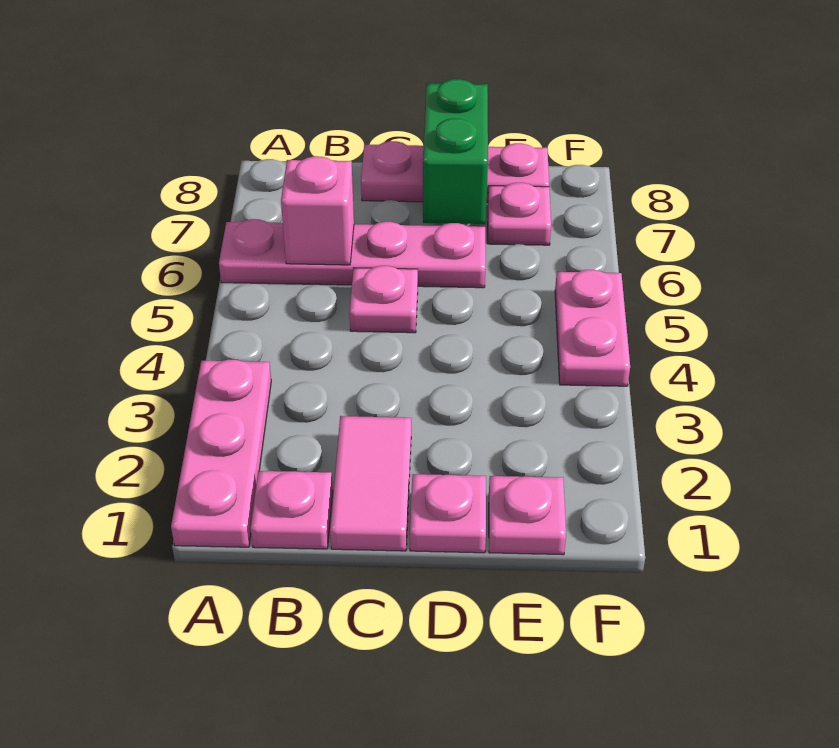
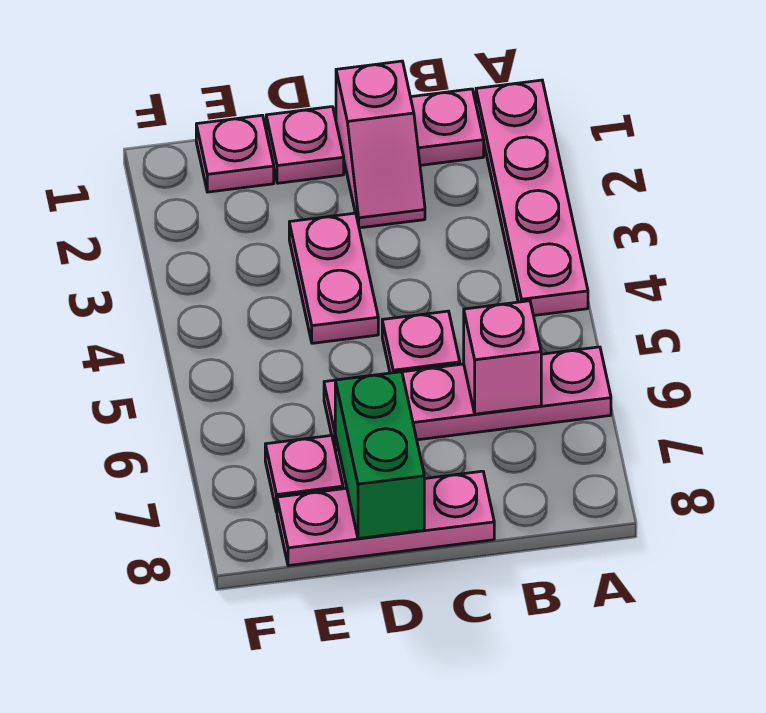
pink plate A1:A3 level 1 -> pink plate A1:A4 level 1
pink tile C1:C2 level 1 -> pink slope C1:C2 level 1 top 1
pink plate F4:F5 level 1 -> pink plate D3:D4 level 1

